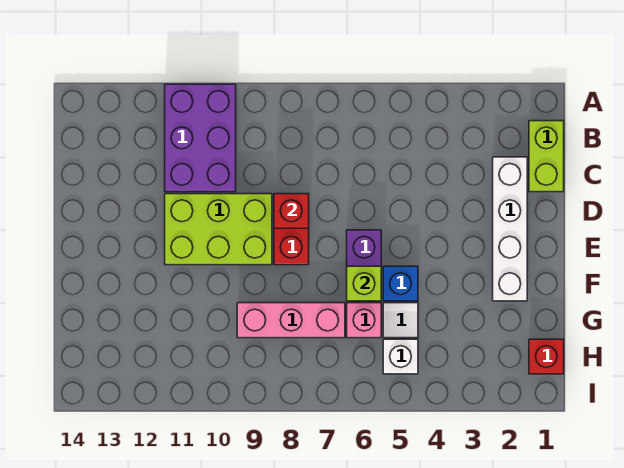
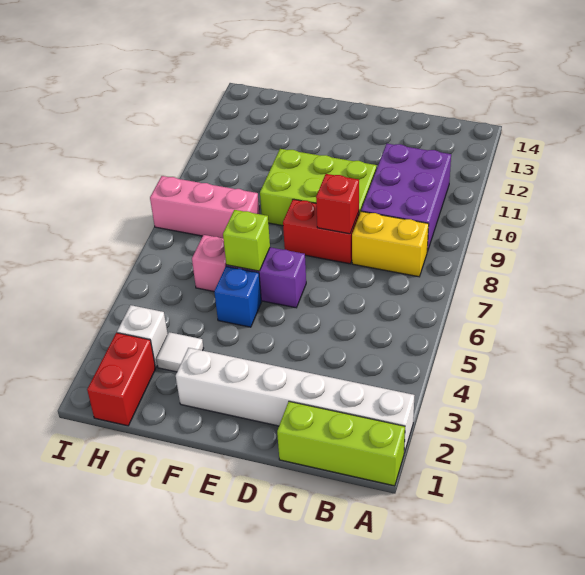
purple brick A10:C11 level 1 -> purple brick B9:C11 level 1
lime brick B1:C1 level 1 -> lime brick A1:C1 level 1
none -> yellow brick B8:C8 level 1
white brick C2:F2 level 1 -> white brick A2:F2 level 1
lime brick D9:E11 level 1 -> lime brick D9:F10 level 1
white tile G5 level 1 -> white tile G3 level 1
pink brick G7:G9 level 1 -> pink brick G8:I8 level 1
red brick H1 level 1 -> red brick H1:H2 level 1
white brick H5 level 1 -> white brick H3 level 1

